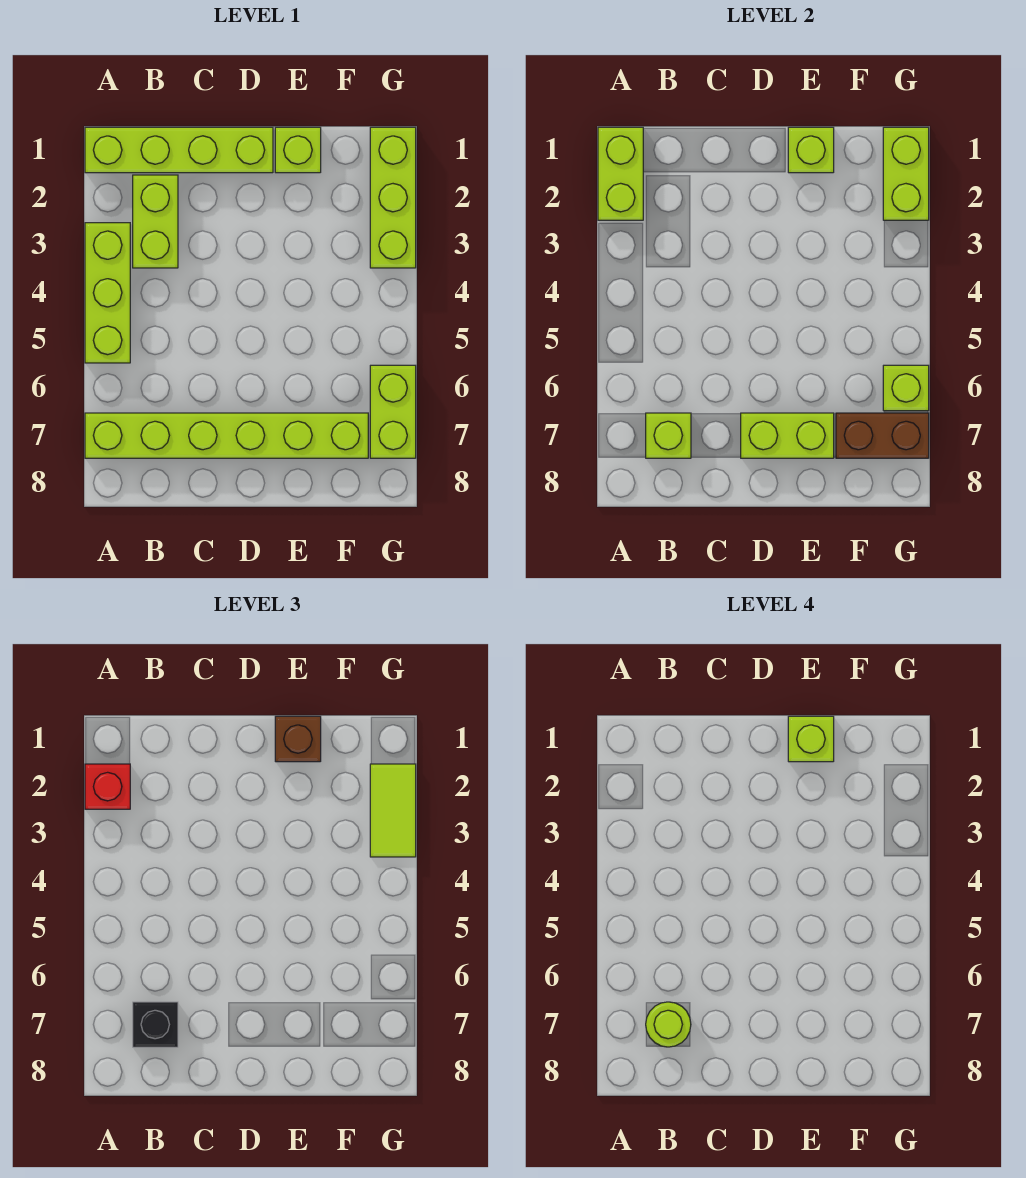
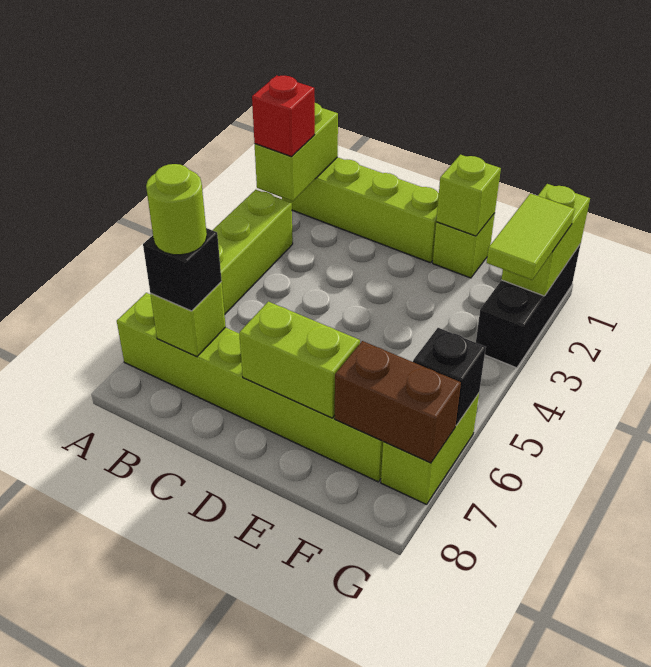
lime brick B2:B3 level 1 -> none
brown brick E1 level 3 -> none
lime brick E1 level 4 -> none
lime brick G1:G3 level 1 -> black brick G1:G3 level 1
lime brick G6 level 2 -> black brick G6 level 2

